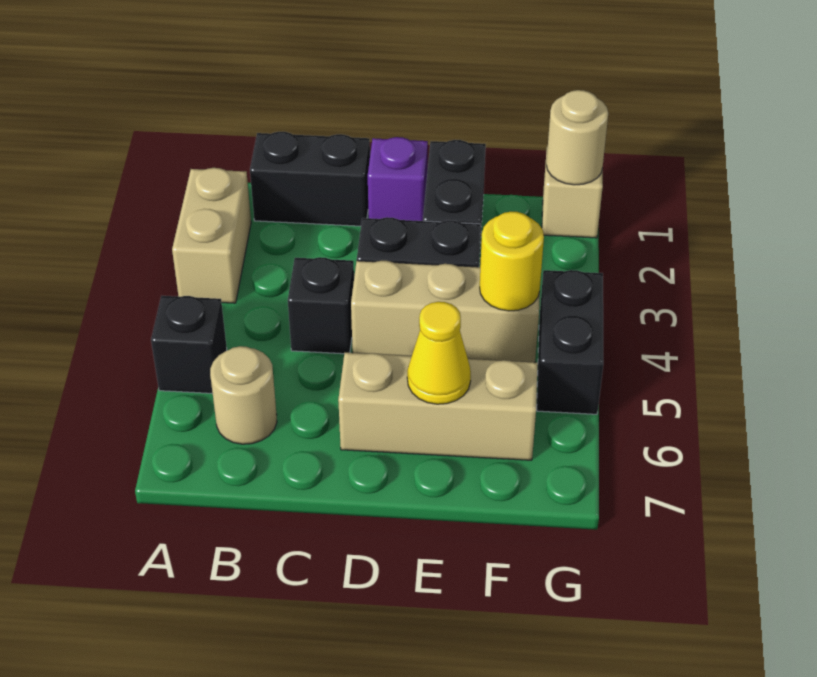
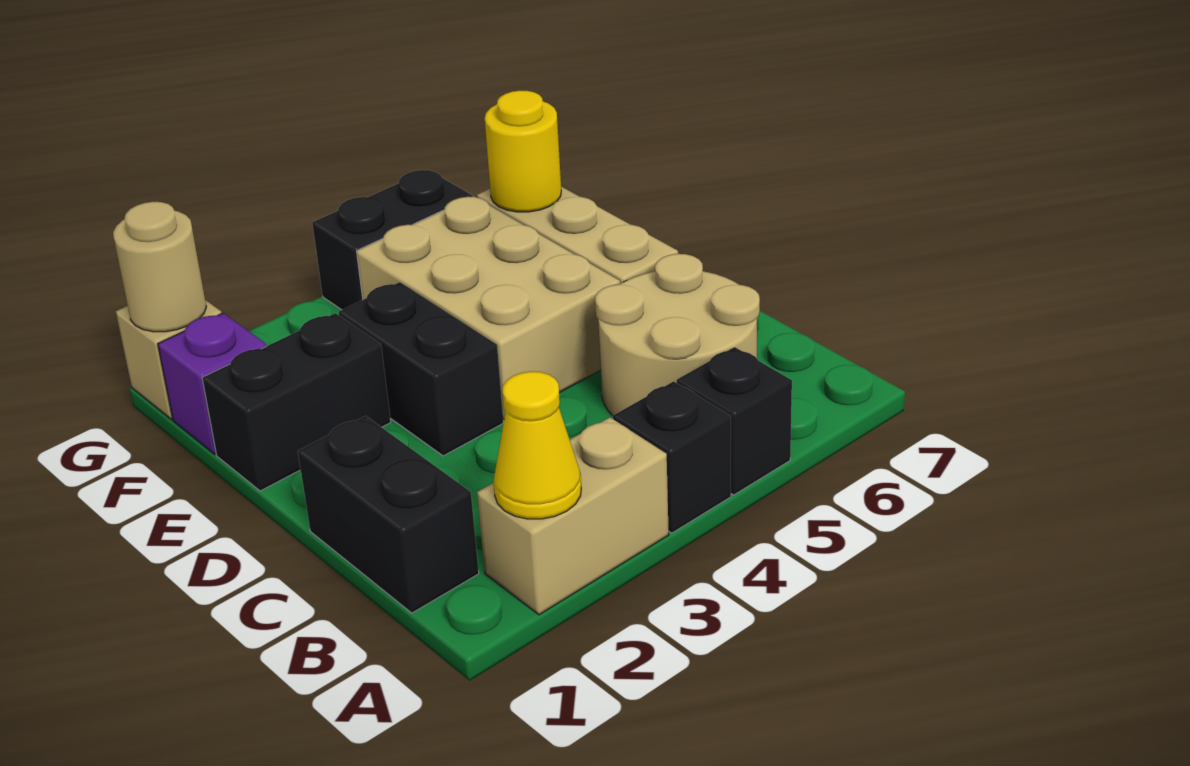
tan round brick B6 level 1 -> tan round brick B5:C6 level 1
black brick C4 level 1 -> black brick A4 level 1
purple brick D1 level 1 -> purple brick F1 level 1
tan brick D4:F4 level 1 -> tan brick D4:F5 level 1
yellow cone E6 level 2 -> yellow cone A2 level 2
yellow round brick F4 level 2 -> yellow round brick F6 level 2

